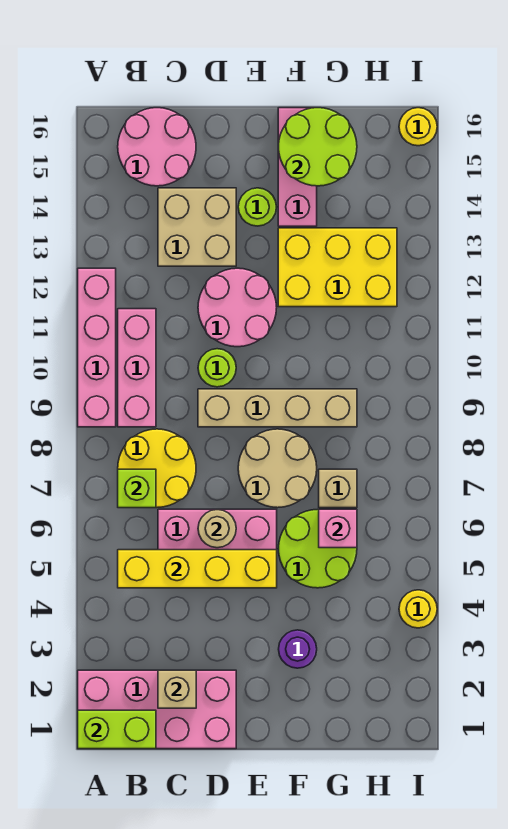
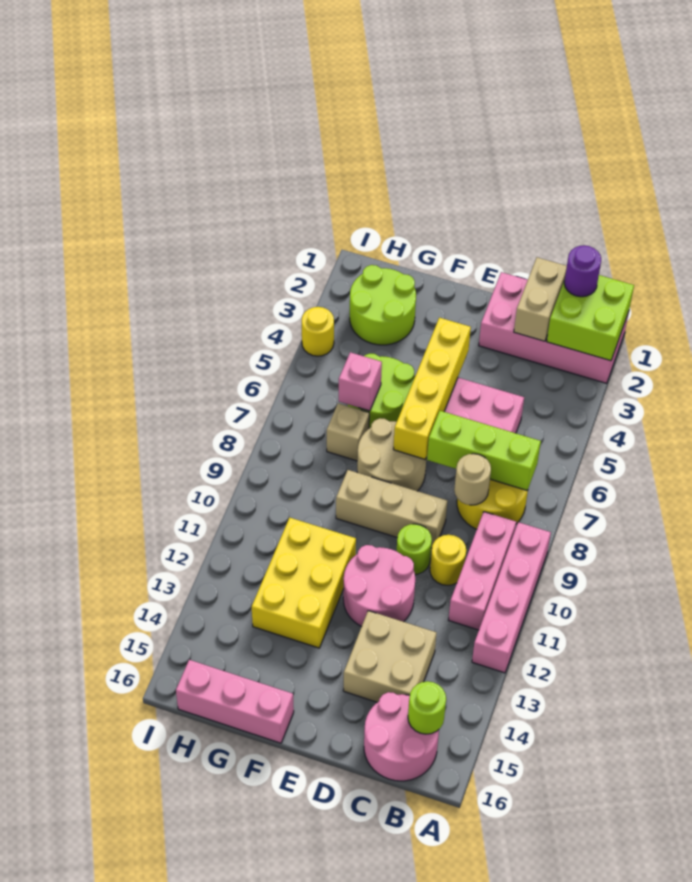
lime brick A1:B1 level 2 -> lime brick A1:B2 level 2
yellow brick B5:E5 level 2 -> yellow brick E4:E7 level 2
lime brick B7 level 2 -> lime brick B7:D7 level 2
tan brick C2 level 2 -> tan brick C1:C2 level 2
tan round brick D6 level 2 -> tan round brick C8 level 2
tan brick D9:G9 level 1 -> tan brick D9:F9 level 1
lime round brick E14 level 1 -> lime round brick B15 level 2
purple round brick F3 level 1 -> purple round brick B1 level 3
yellow brick F12:H13 level 1 -> yellow brick F11:G13 level 1
pink brick F14:F16 level 1 -> pink brick F16:H16 level 1
lime round brick F15:G16 level 2 -> lime round brick G2:H3 level 1
yellow round brick I16 level 1 -> yellow round brick C10 level 1

